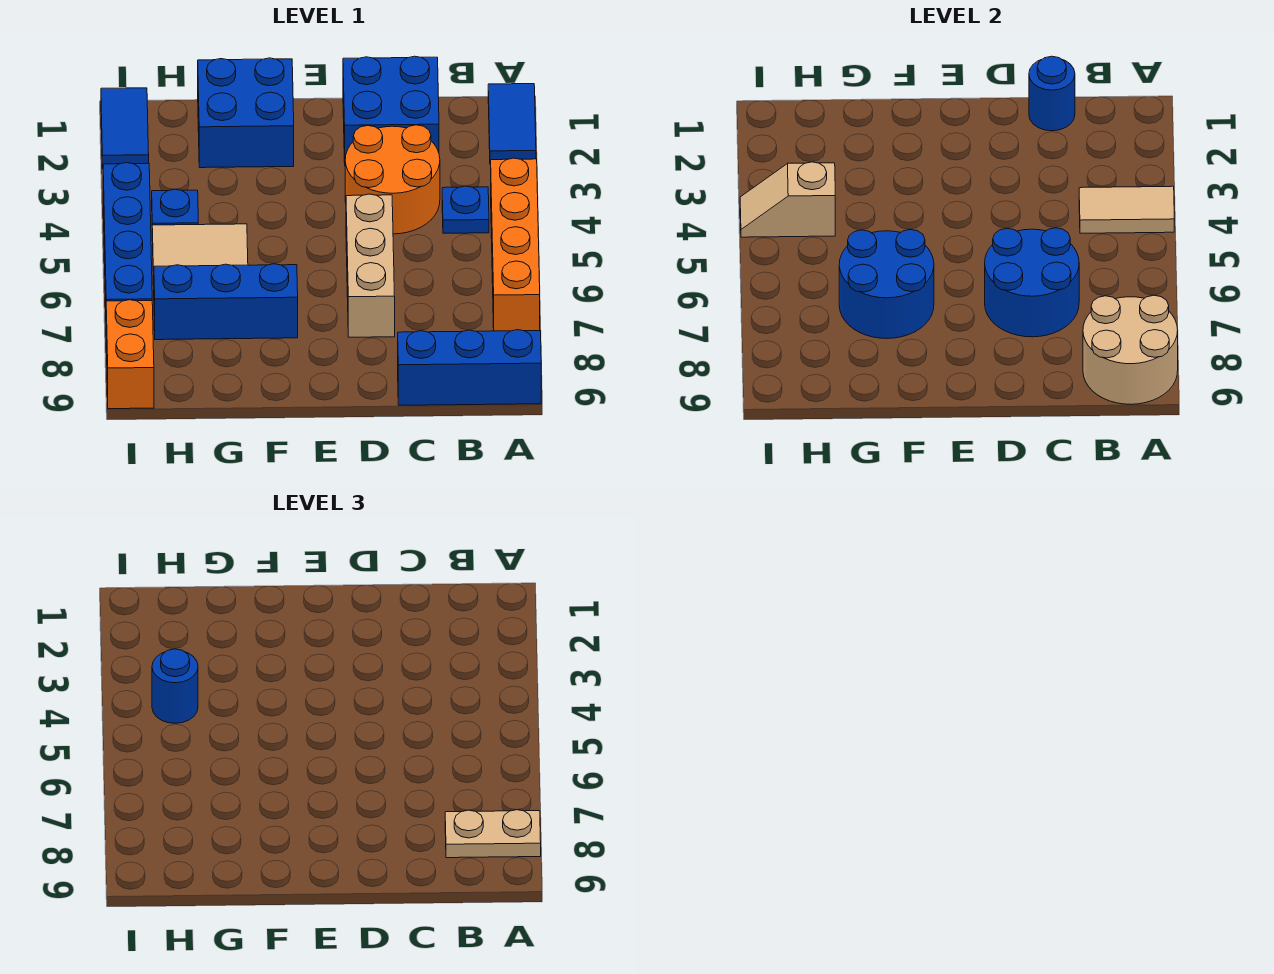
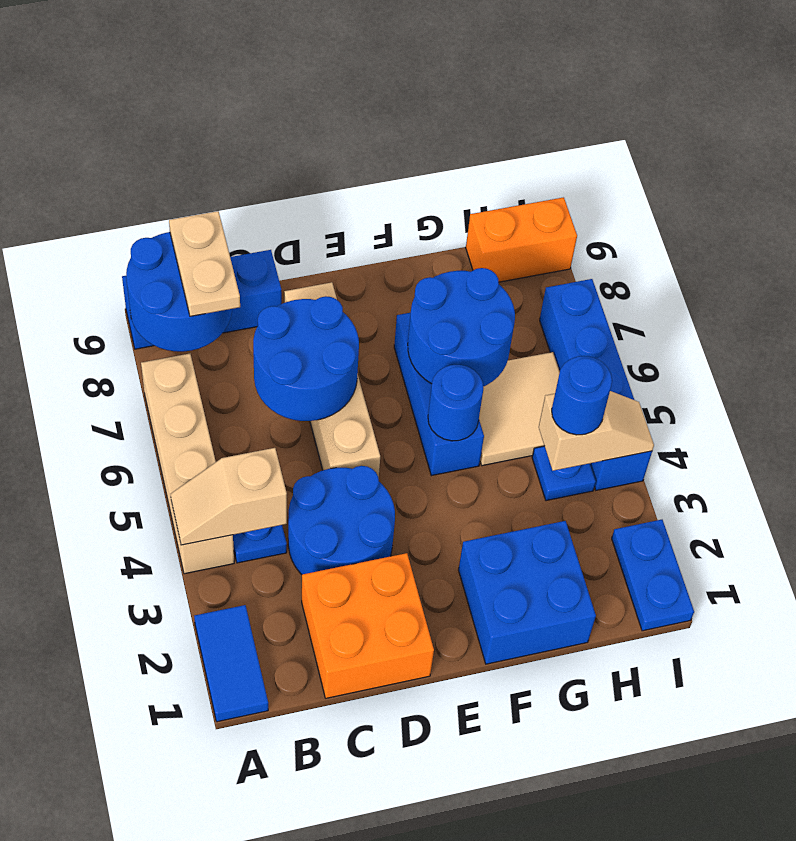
orange brick A4:A7 level 1 -> tan brick A4:A7 level 1
tan tile A4:B4 level 2 -> tan slope A4:B4 level 2 top B
tan round brick A8:B9 level 2 -> blue round brick A8:B9 level 2
tan plate A8:B8 level 3 -> tan plate B8:B9 level 3
blue brick C1:D2 level 1 -> orange brick C1:D2 level 1
blue round brick C1 level 2 -> blue round brick F5 level 2
orange round brick C3:D4 level 1 -> blue round brick C3:D4 level 1
tan brick D5:D7 level 1 -> tan brick D5:D8 level 1
blue brick F7:H7 level 1 -> blue brick F5:F7 level 1
blue tile I1:I2 level 1 -> blue plate I1:I2 level 1
orange brick I8:I9 level 1 -> orange brick H9:I9 level 1

